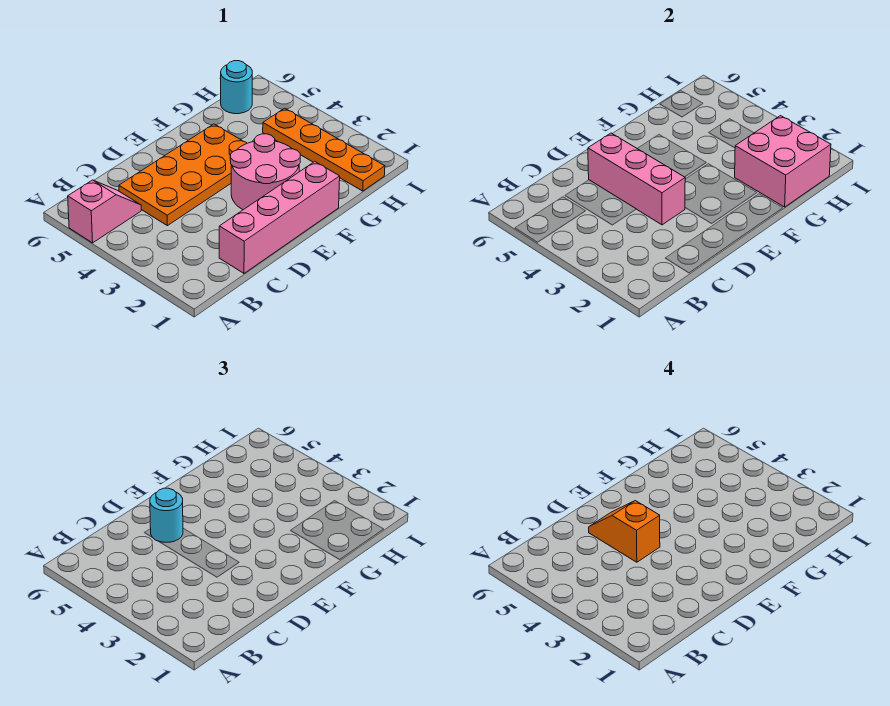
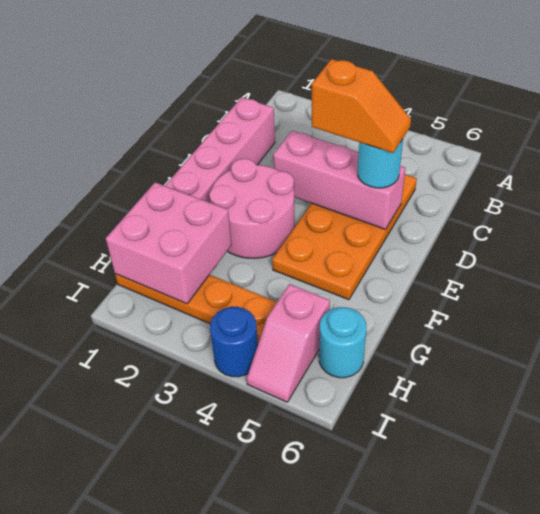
pink slope A5:B5 level 1 top A -> pink slope H5:I5 level 1 top H
none -> blue round brick I4 level 1

